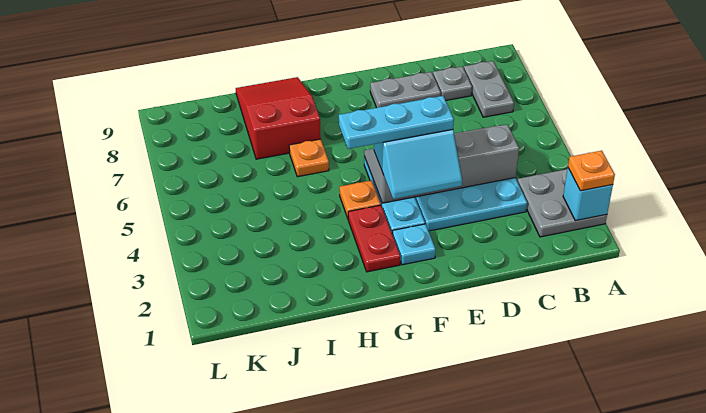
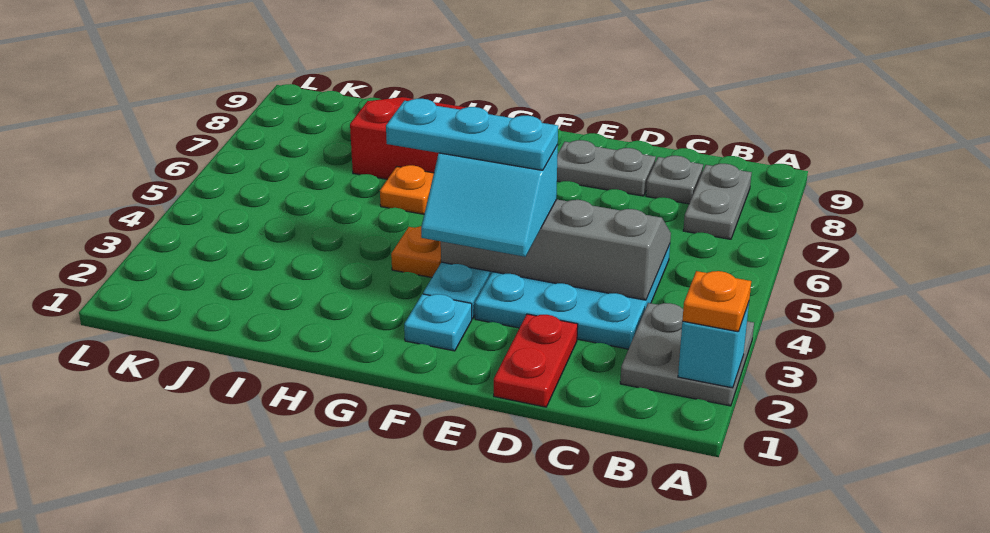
red plate G2:G3 level 1 -> red plate D1:D2 level 1

